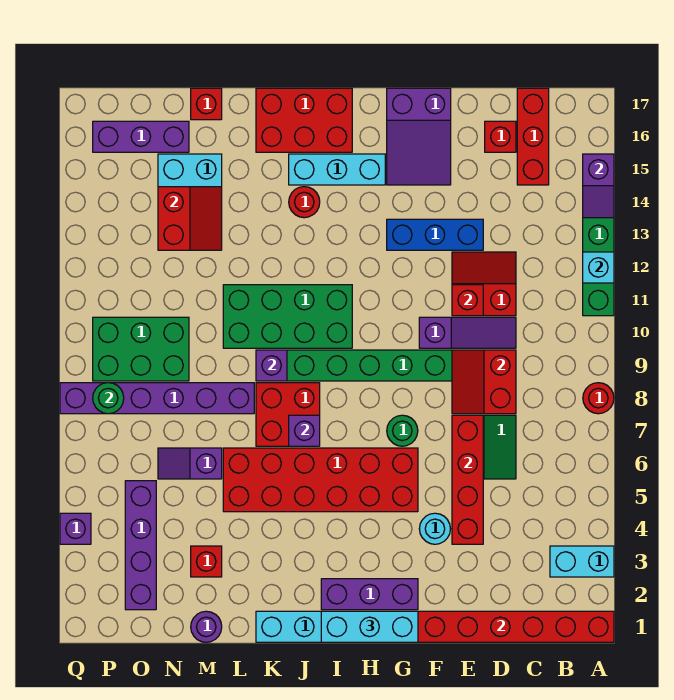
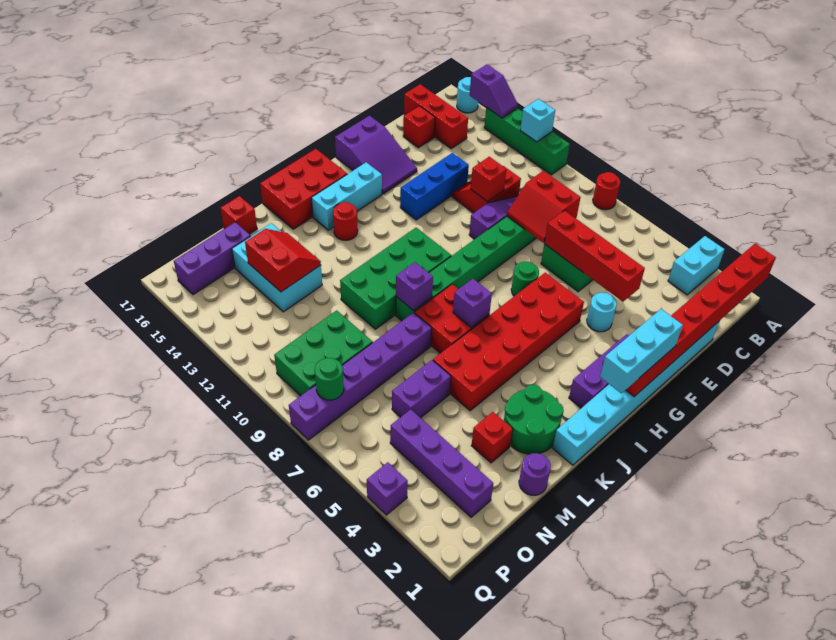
none -> cyan round brick A16 level 1
none -> green round brick K2:L3 level 1
purple slope M6:N6 level 1 top M -> purple brick M6:N6 level 1

